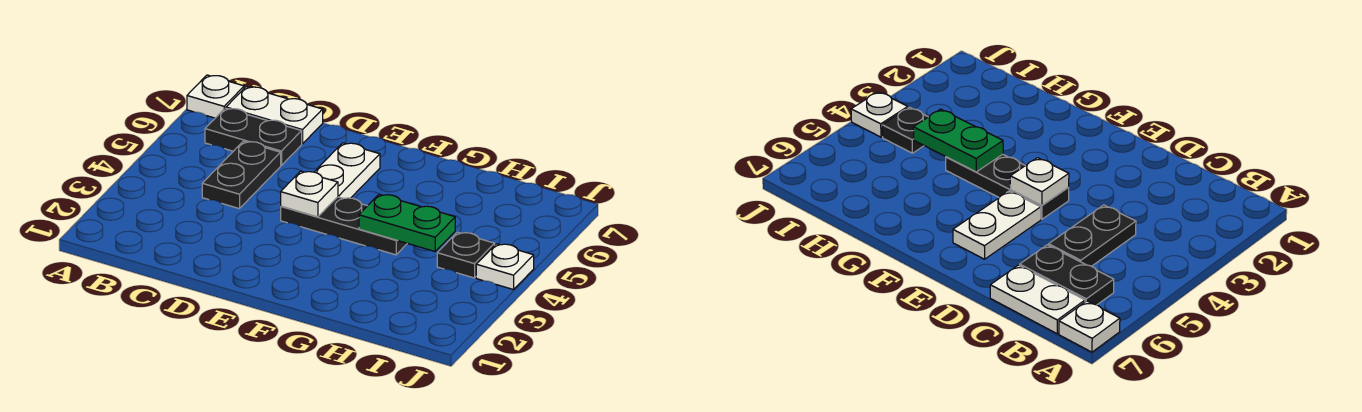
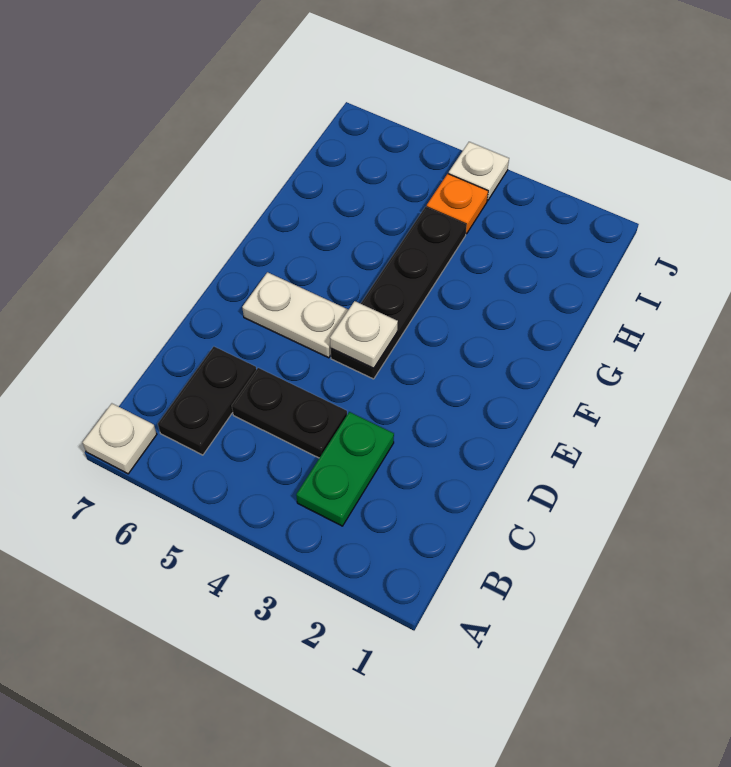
white plate B7:C7 level 1 -> none
black plate E4:G4 level 1 -> black plate E4:H4 level 1
green plate G4:H4 level 2 -> green plate B3:C3 level 1
black plate I4 level 1 -> orange plate I4 level 1

